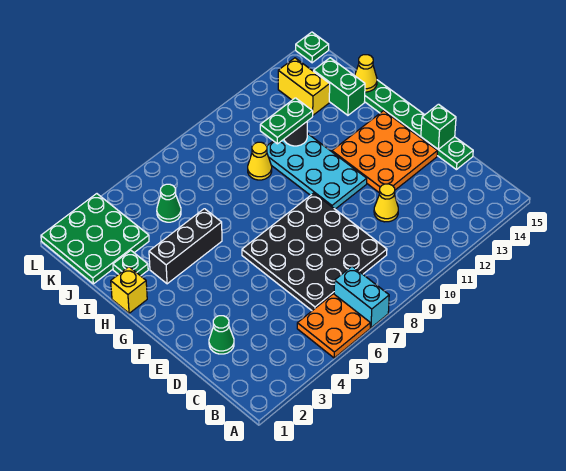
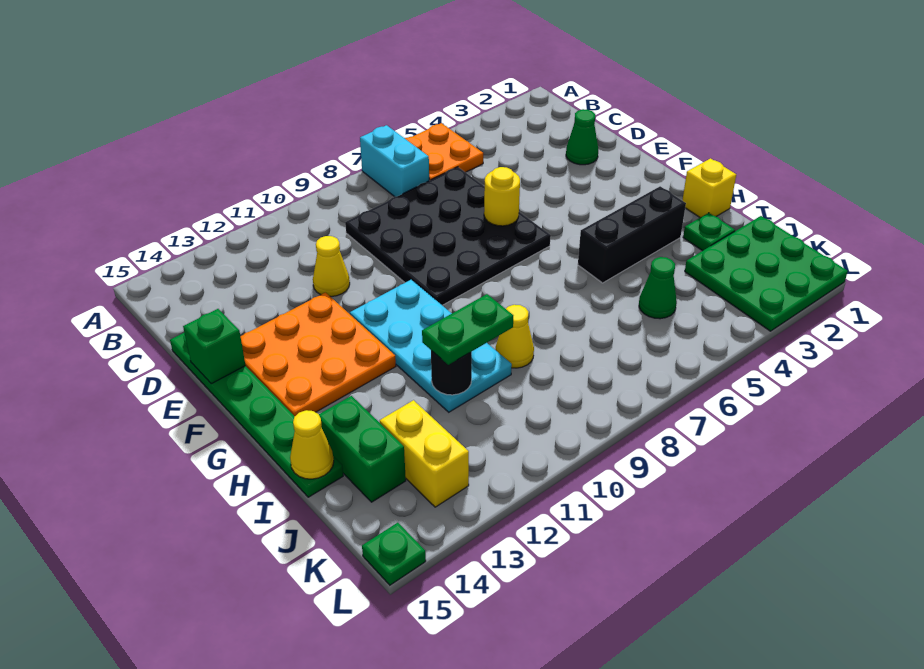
none -> yellow round brick E6 level 2

